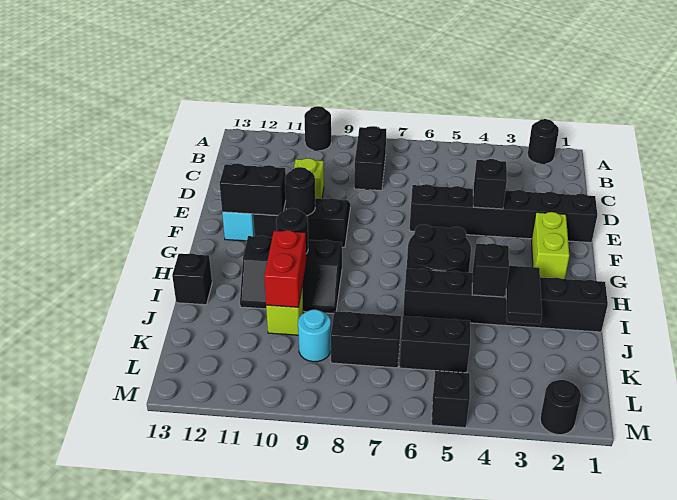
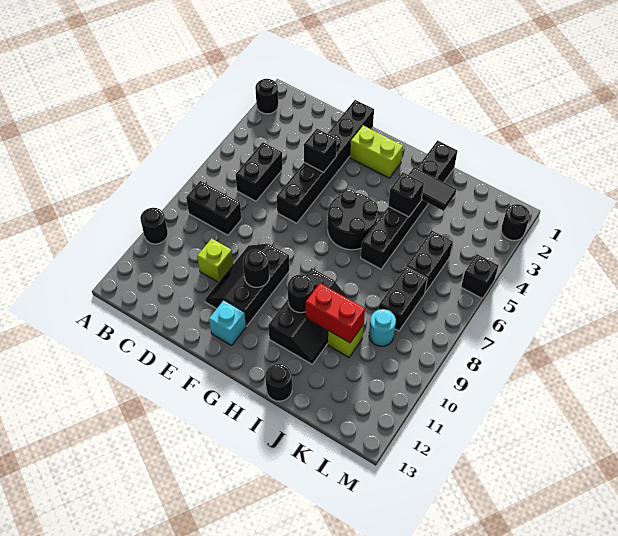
black brick F11:F12 level 2 -> black brick C5:C6 level 1
black brick I13 level 1 -> black round brick I13 level 1

